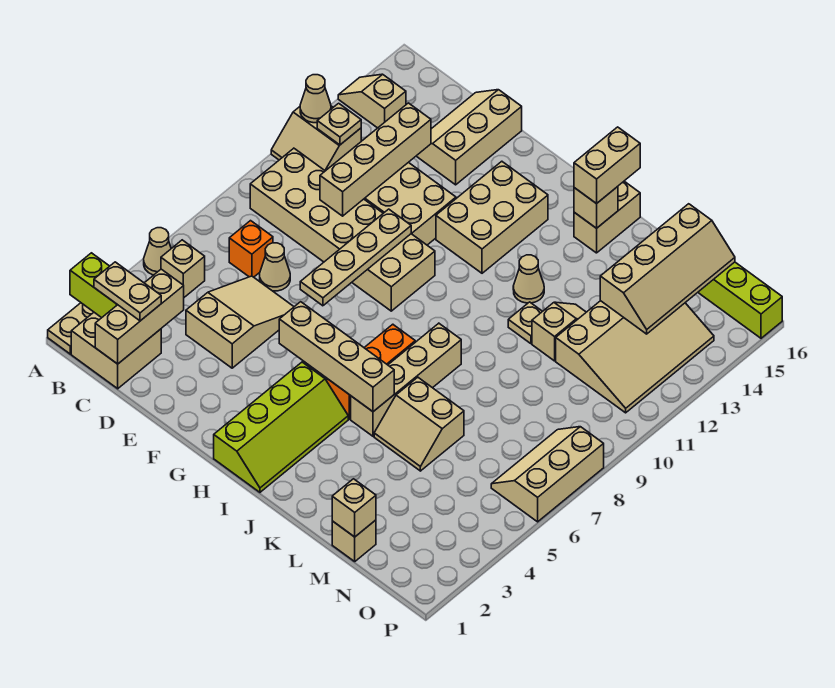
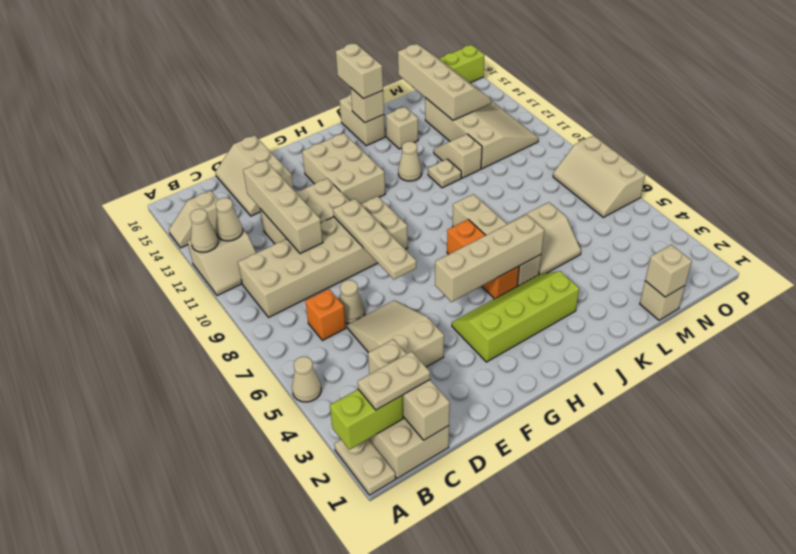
tan brick B5 level 1 -> tan brick K14 level 1
tan plate B12 level 2 -> tan cone B12 level 2
lime slope H1:I4 level 1 top H -> lime slope G3:J4 level 1 top 3

